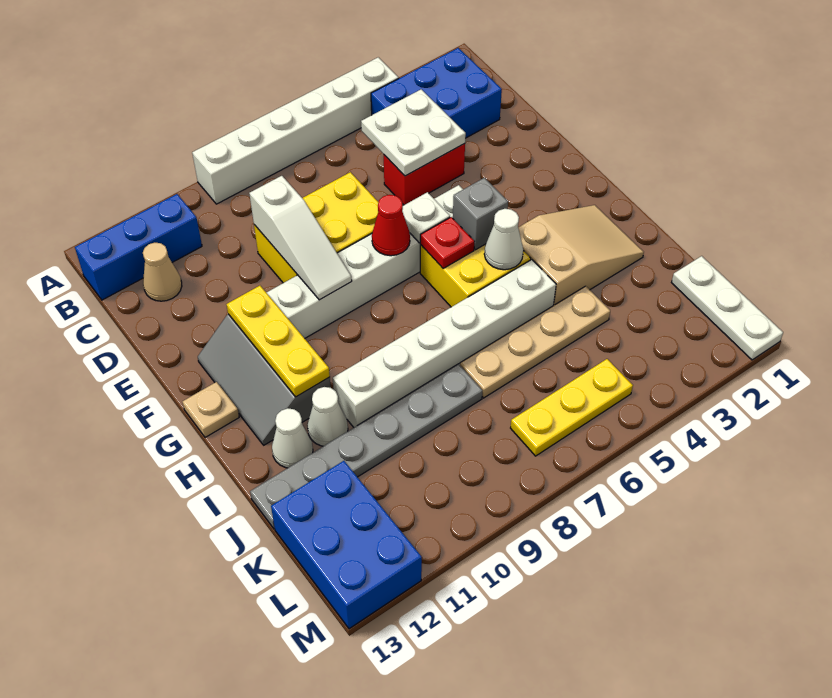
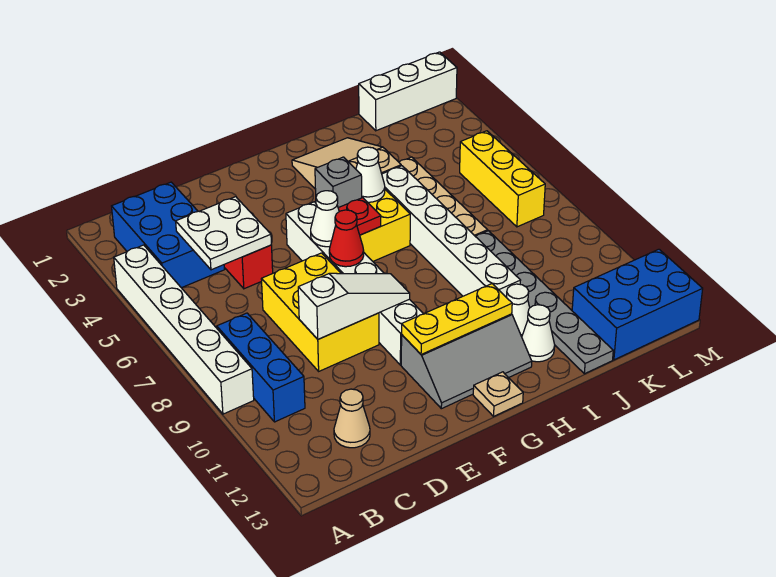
blue brick B11:B13 level 1 -> blue brick B8:B10 level 1
white plate F6 level 2 -> white cone F6 level 2
white plate K1:M1 level 1 -> white brick K1:M1 level 1
yellow plate L5:L7 level 1 -> yellow brick L5:L7 level 1

